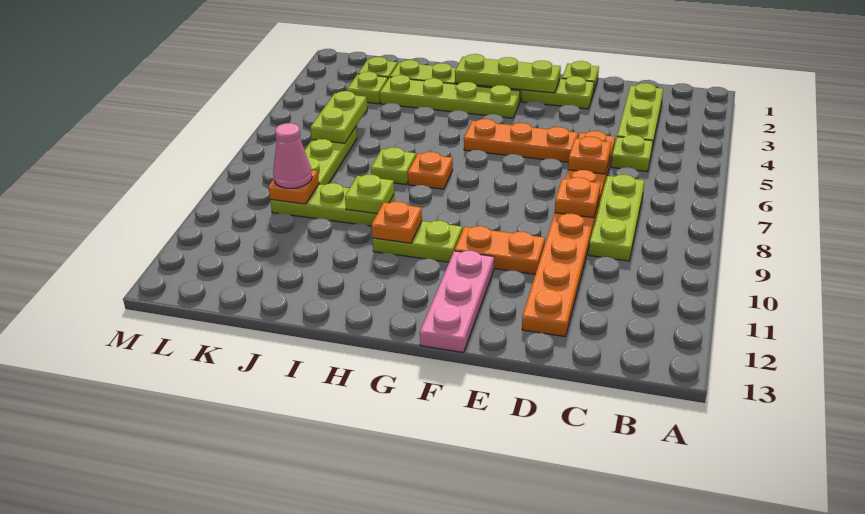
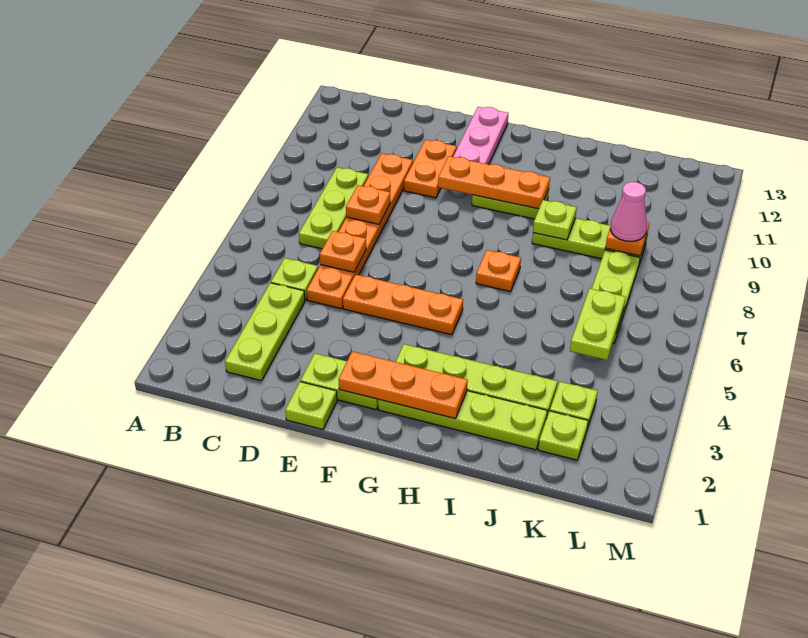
orange plate D5:D12 level 1 -> orange plate D5:D10 level 1
orange plate E10:F10 level 1 -> orange plate E10:E11 level 1
lime plate F2:H2 level 2 -> orange plate F2:H2 level 2
orange plate H10 level 2 -> orange plate F10:H10 level 2
lime plate I7 level 1 -> none

